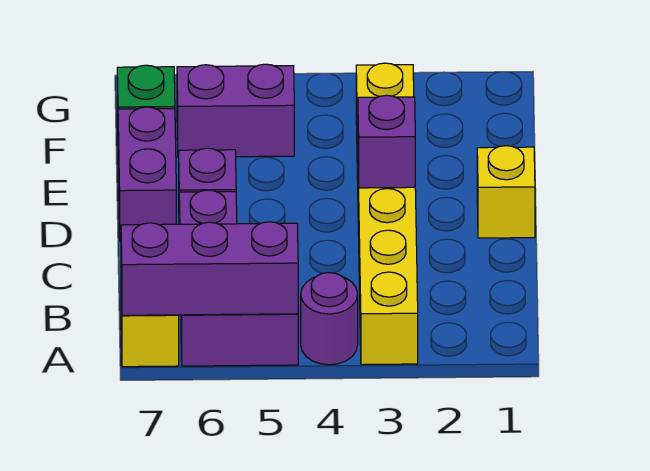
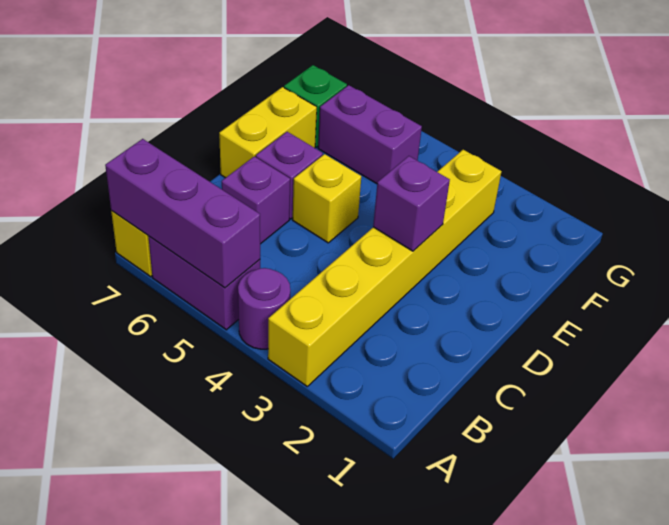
yellow brick D1 level 1 -> yellow brick D5 level 1
purple brick D7:E7 level 1 -> yellow brick D7:E7 level 1

